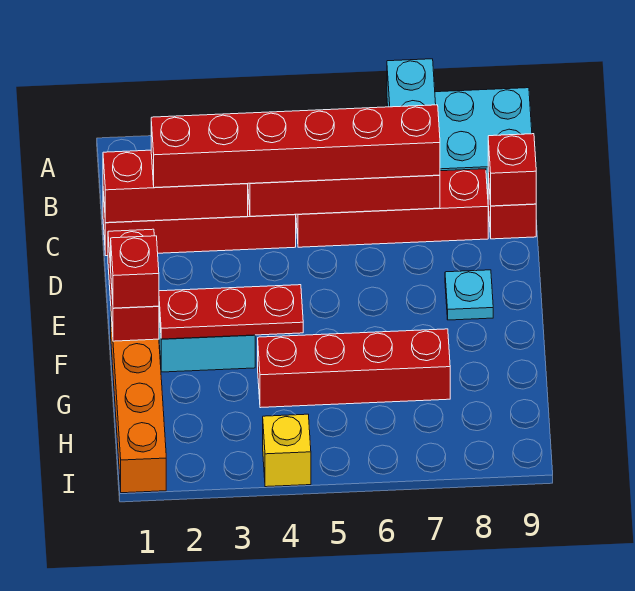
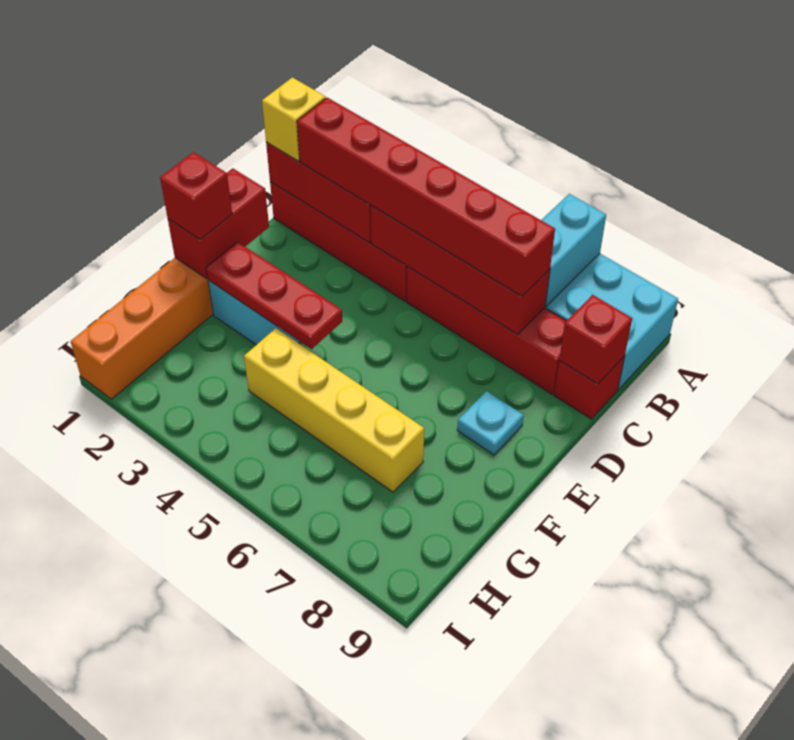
red brick G4:G7 level 1 -> yellow brick G4:G7 level 1
yellow brick I4 level 1 -> yellow brick C1 level 3

